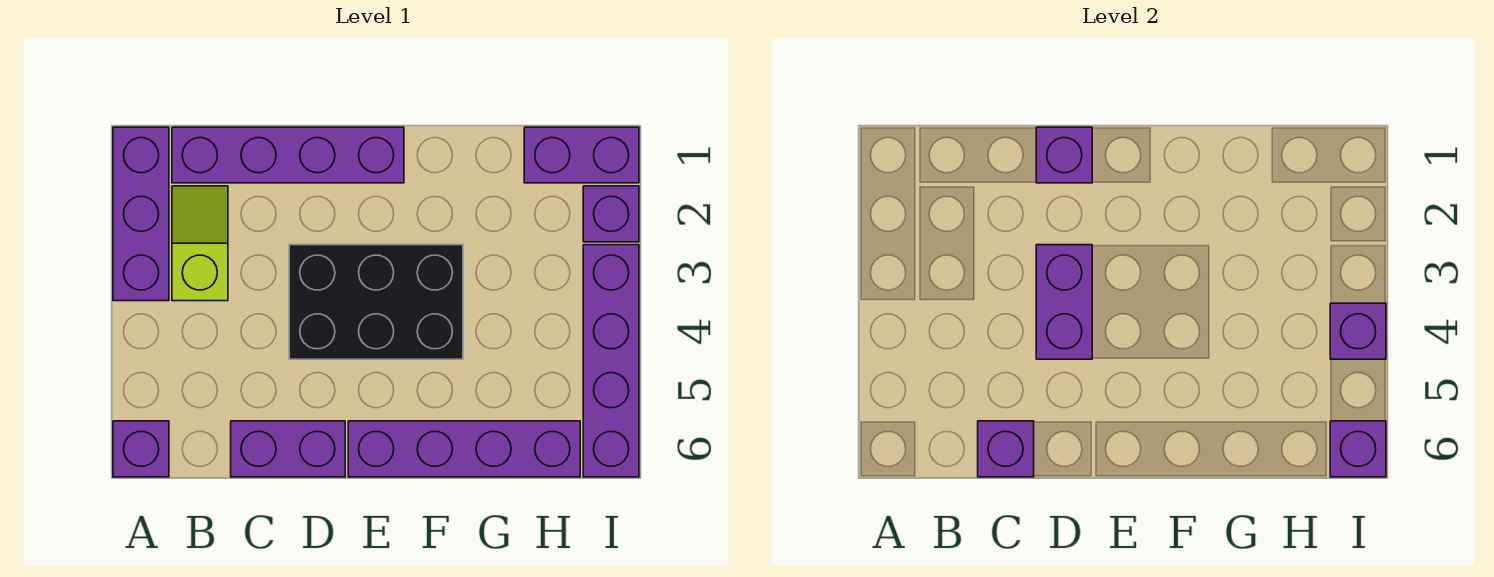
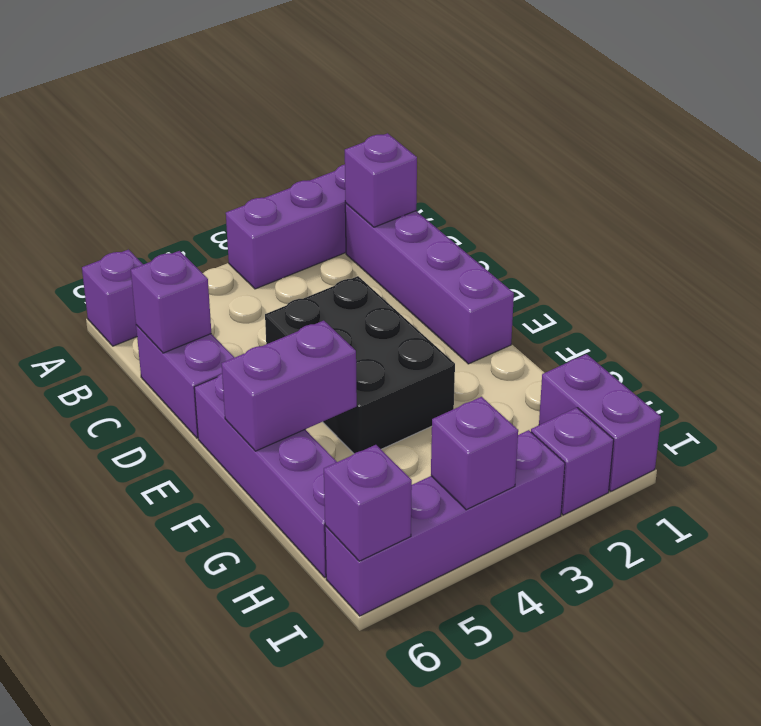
lime slope B2:B3 level 1 top 3 -> none
purple brick D1 level 2 -> purple brick B1 level 2
purple brick D3:D4 level 2 -> purple brick F5:F6 level 2

